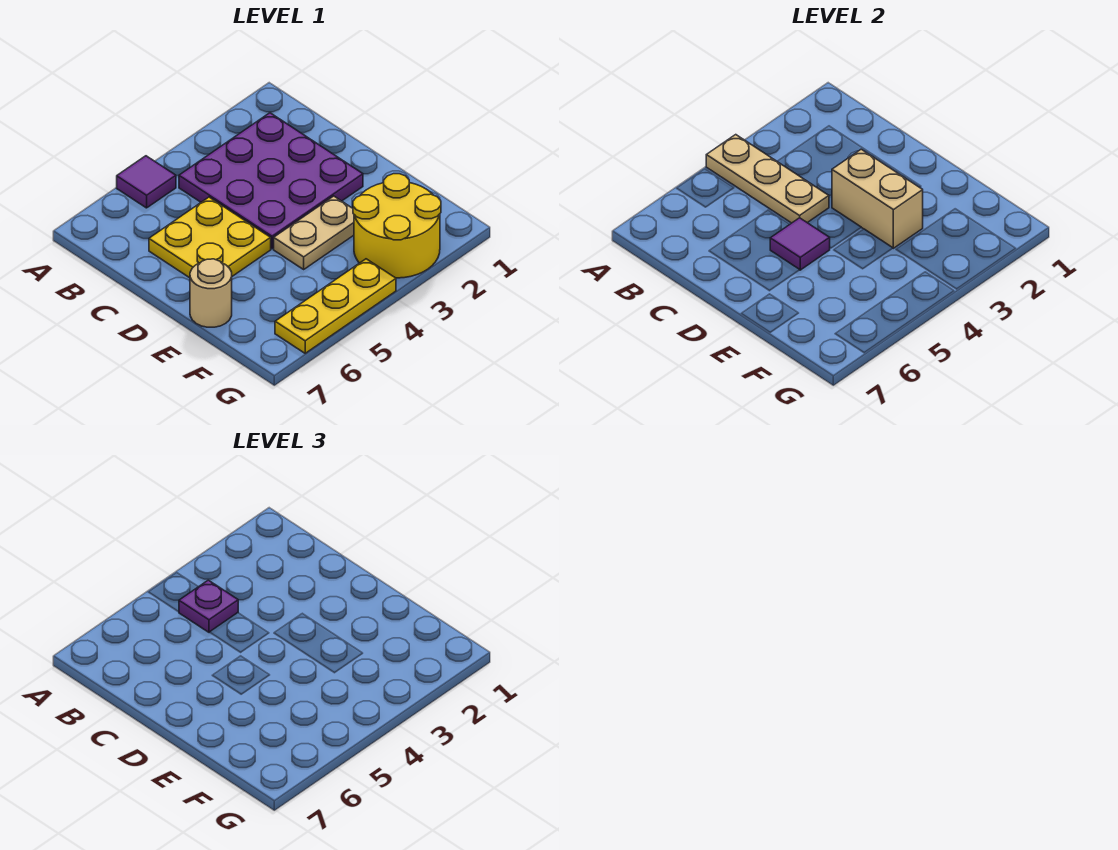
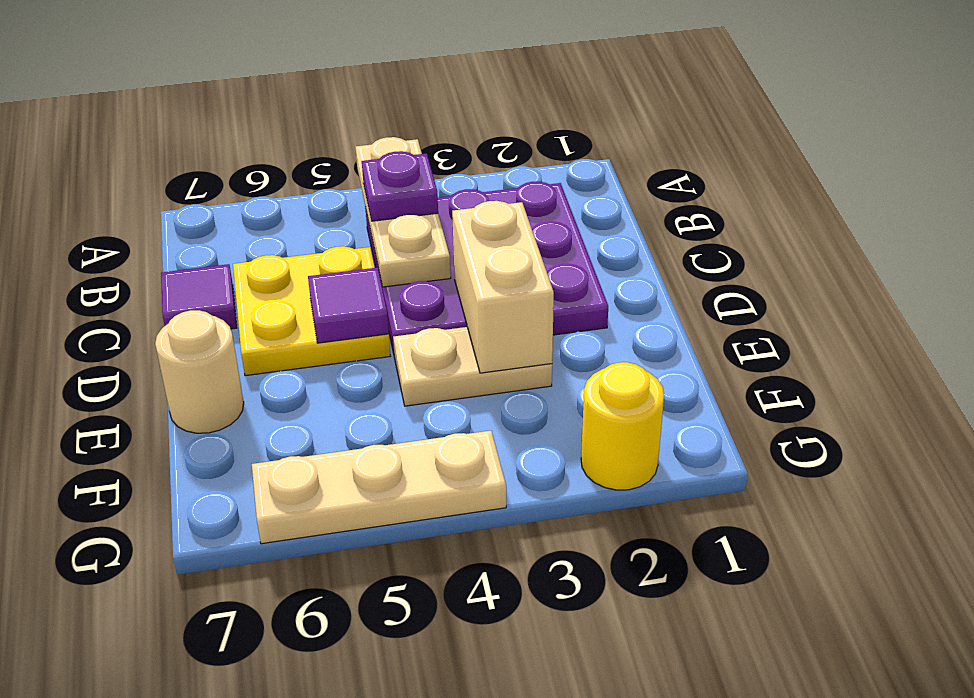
purple tile A5 level 1 -> purple tile C7 level 1
yellow round brick F2:G3 level 1 -> yellow round brick G2 level 1
yellow plate G4:G6 level 1 -> tan plate G4:G6 level 1

